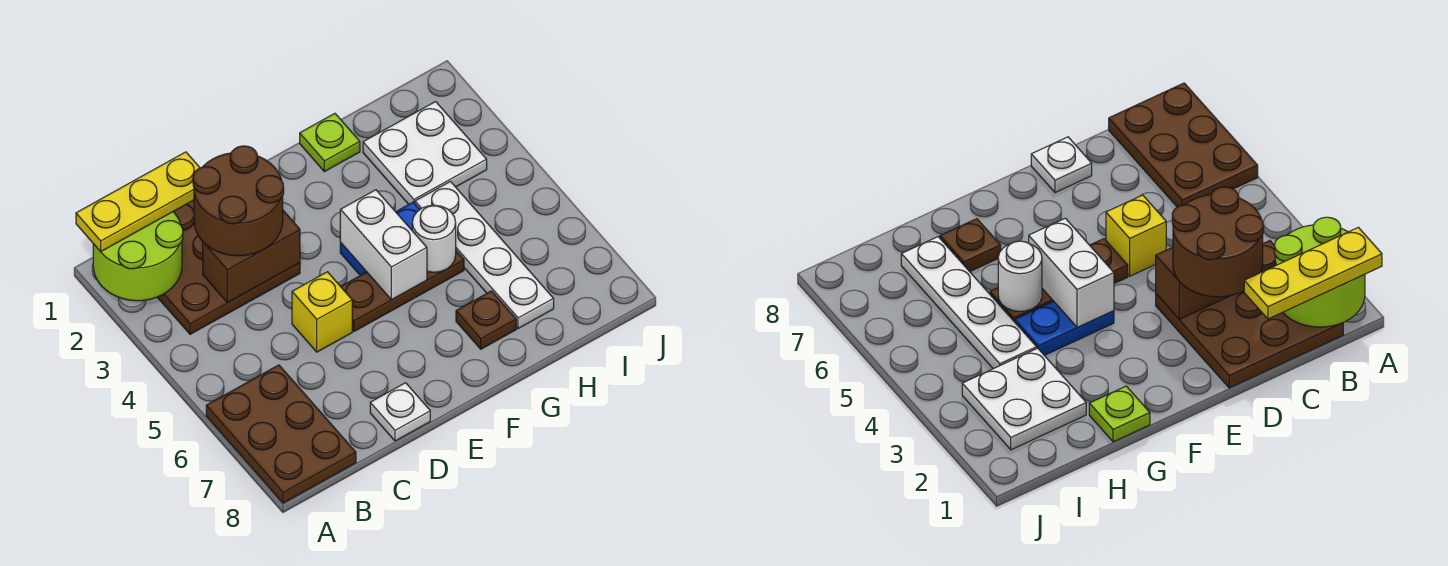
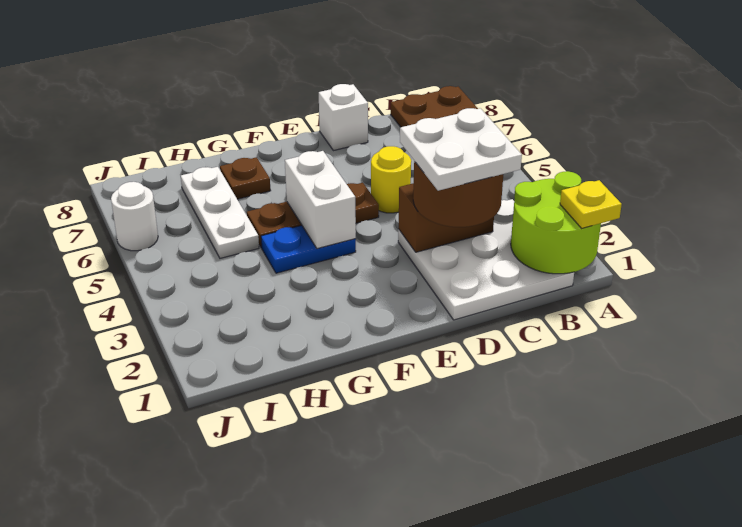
yellow plate A1:C1 level 3 -> yellow plate A1 level 3
brown plate B1:D3 level 1 -> white plate B1:D3 level 1
yellow brick D5 level 1 -> yellow round brick D5 level 1
white plate D8 level 1 -> white brick D8 level 1
lime plate G1 level 1 -> none
white round brick G5 level 2 -> white round brick J6 level 1
white plate H2:I3 level 1 -> white plate C2:D3 level 4
white plate H4:H7 level 1 -> white plate H5:H7 level 1

